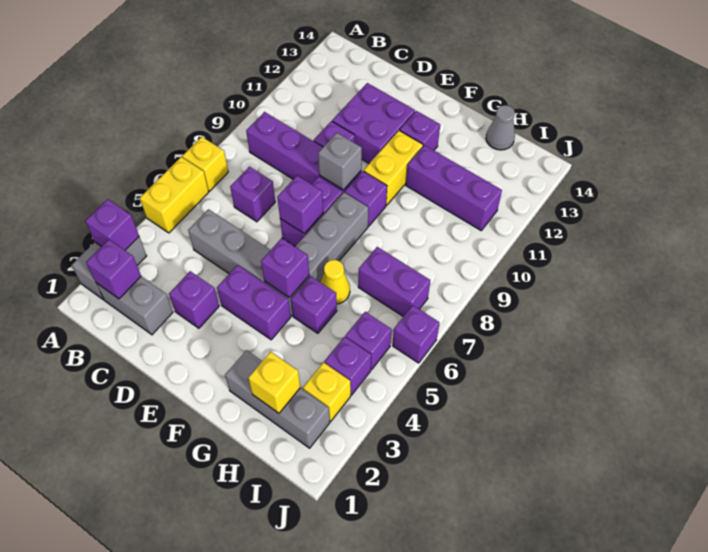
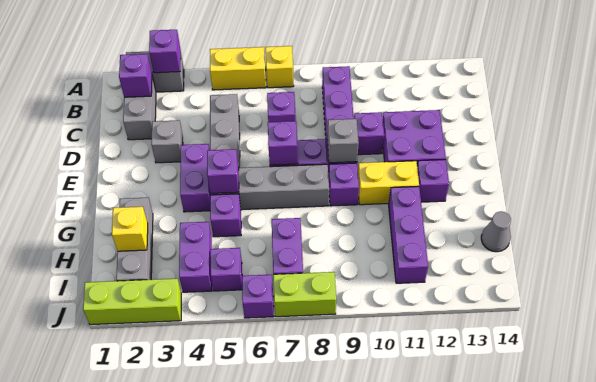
purple brick D3 level 1 -> grey brick D3 level 1
yellow cone G6 level 1 -> none
yellow brick I3 level 1 -> none
purple brick I4 level 1 -> purple brick H4:I4 level 1
none -> lime brick J1:J3 level 1
none -> lime brick J7:J8 level 1

